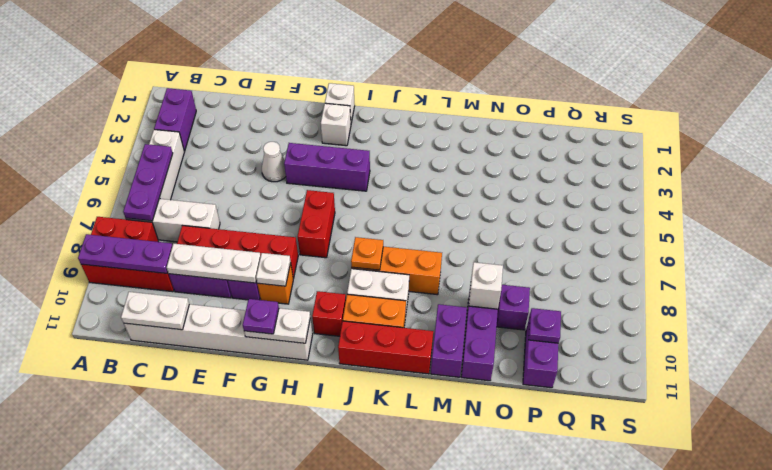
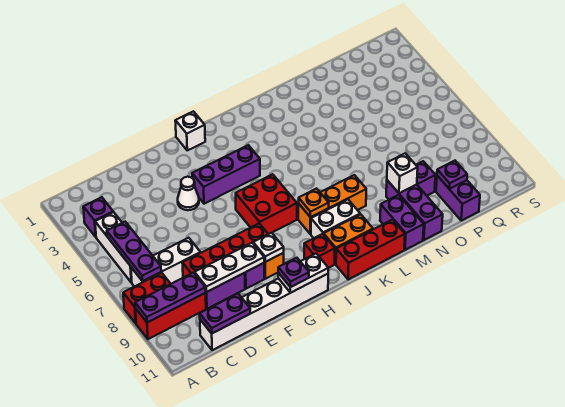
purple brick B2:B3 level 1 -> purple brick B3 level 1
white plate C11:D11 level 2 -> purple plate C11:D11 level 2
white brick H2 level 1 -> none
red brick H6:H7 level 1 -> red brick H6:I7 level 1

